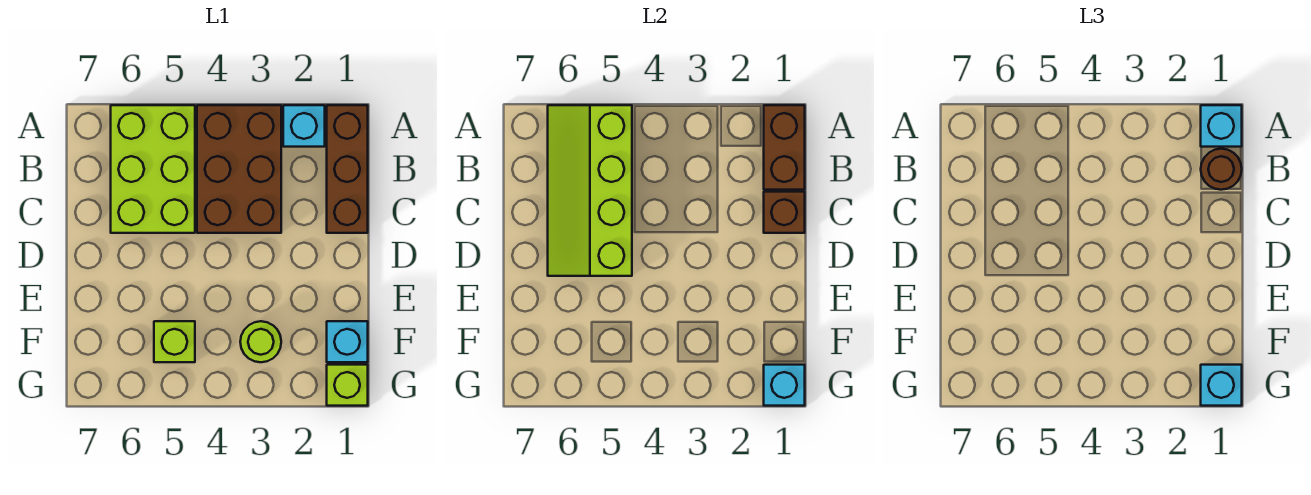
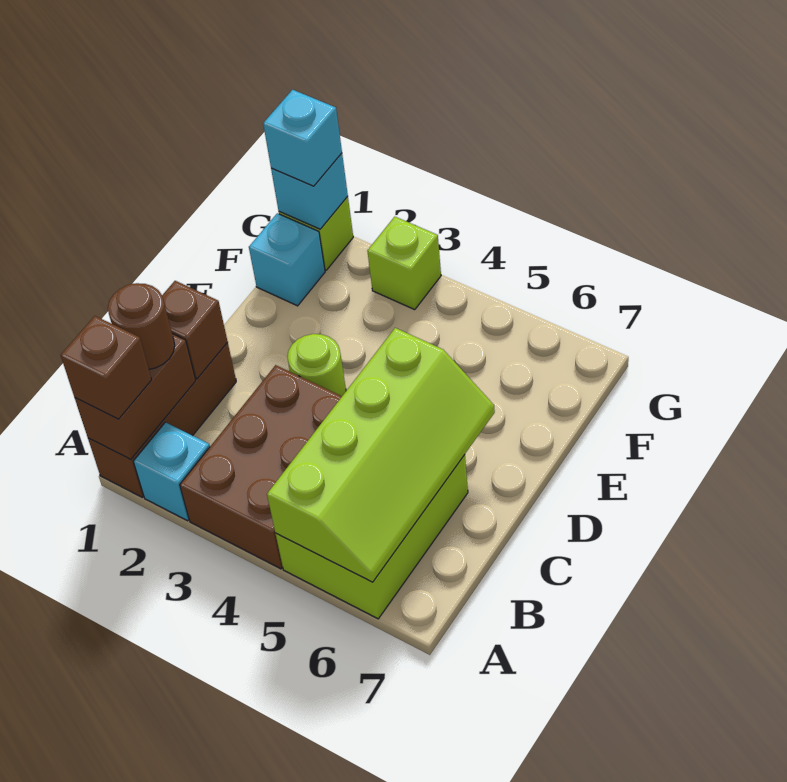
cyan brick A1 level 3 -> brown brick A1 level 3
lime round brick F3 level 1 -> lime round brick D3 level 1
lime brick F5 level 1 -> lime brick G3 level 1

